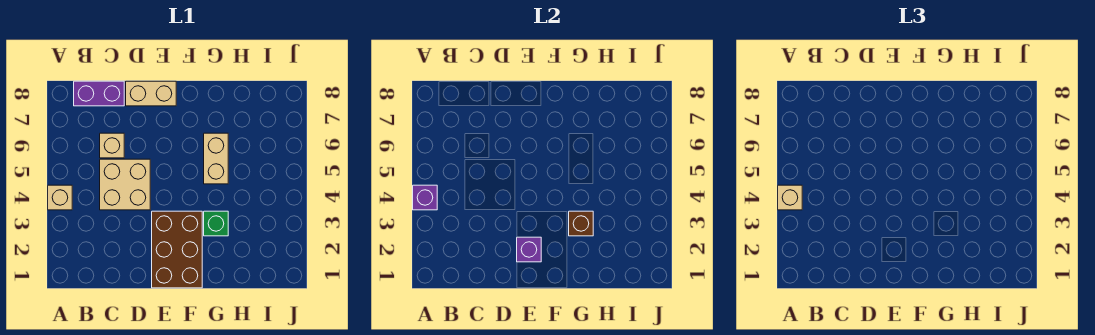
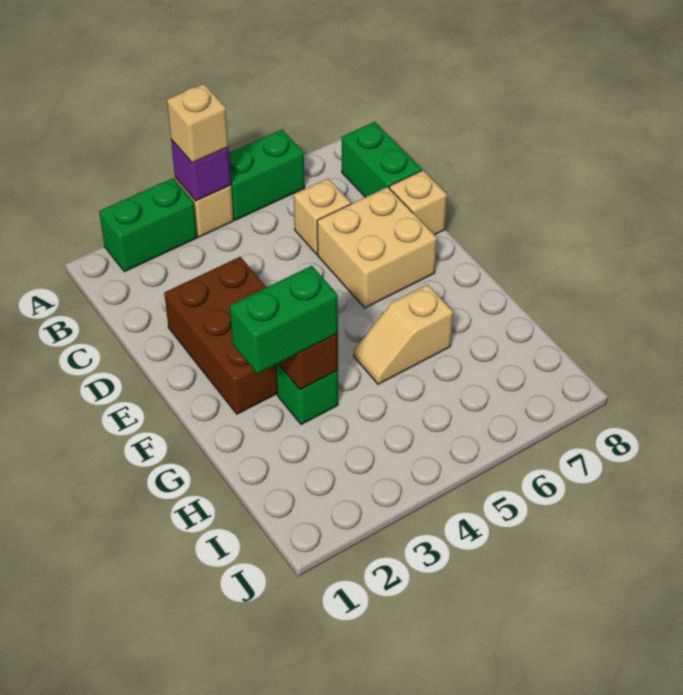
none -> green brick A2:A3 level 1
none -> green brick A5:A6 level 1
purple brick B8:C8 level 1 -> green brick B8:C8 level 1
tan brick C4:D5 level 1 -> tan brick D6:E7 level 1
tan brick D8:E8 level 1 -> tan brick D8 level 1
brown brick E1:F3 level 1 -> brown brick D2:F3 level 1
purple brick E2 level 2 -> none
none -> green brick G2:G3 level 3
tan brick G5:G6 level 1 -> tan slope G5:G6 level 1 top 6

